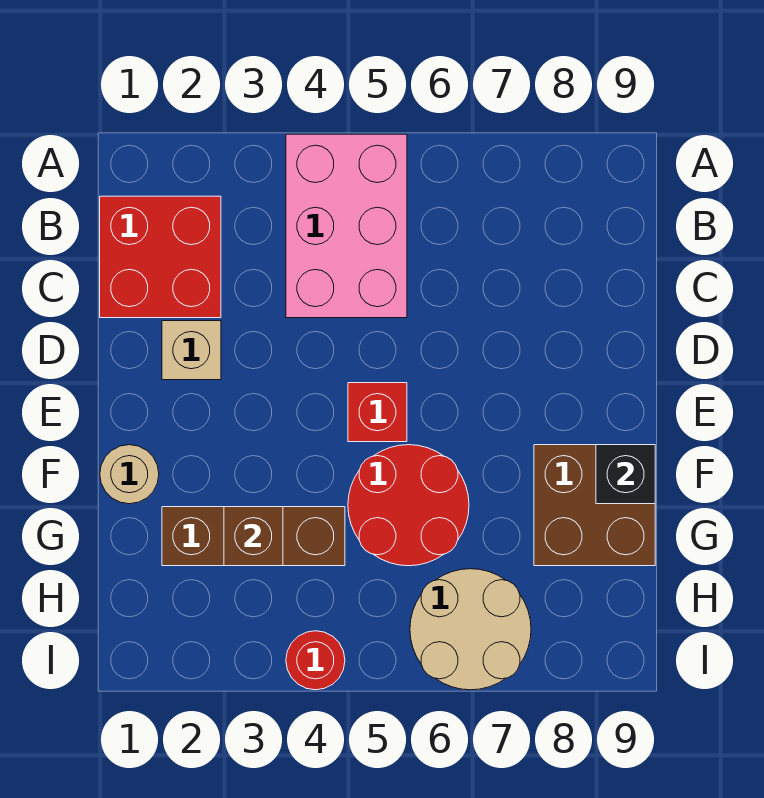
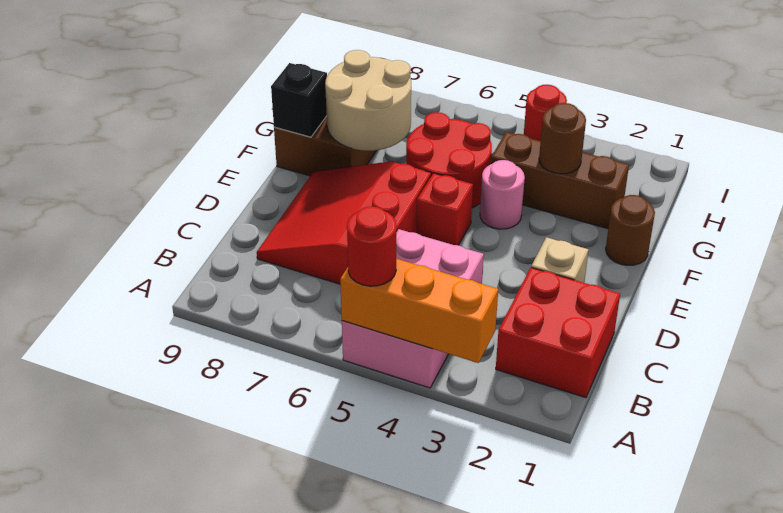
none -> orange brick A3:A5 level 2
none -> red round brick A5 level 3
none -> red slope C6:E8 level 1 top 6
tan round brick F1 level 1 -> brown round brick F1 level 1
none -> pink round brick F4 level 1
brown brick G3 level 2 -> brown round brick G3 level 2
tan round brick H6:I7 level 1 -> tan round brick F7:G8 level 2

